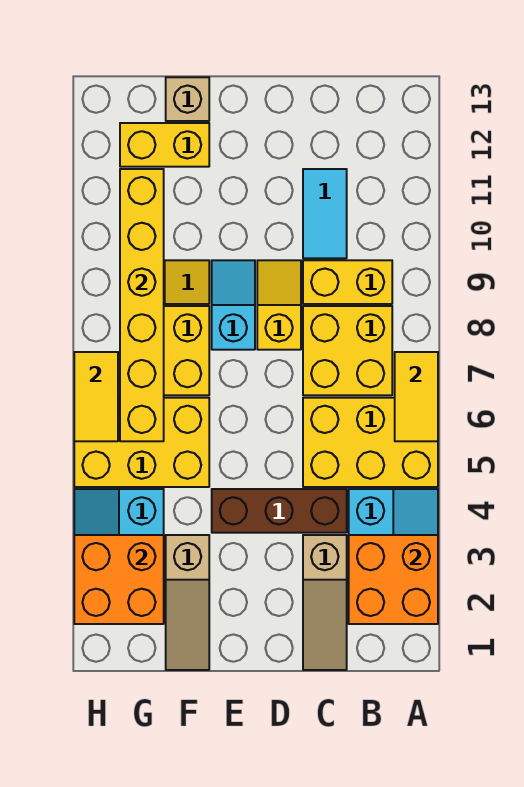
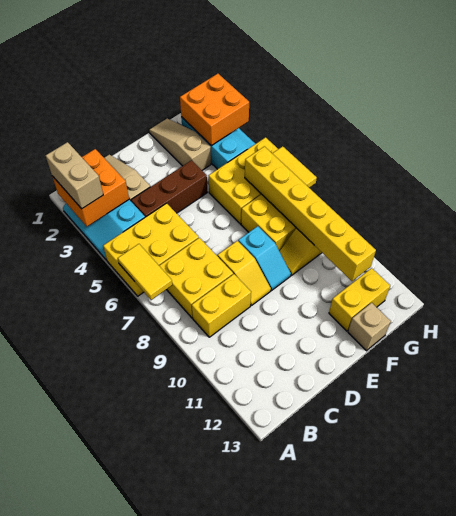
none -> tan brick A2:A3 level 3
cyan tile C10:C11 level 1 -> none

